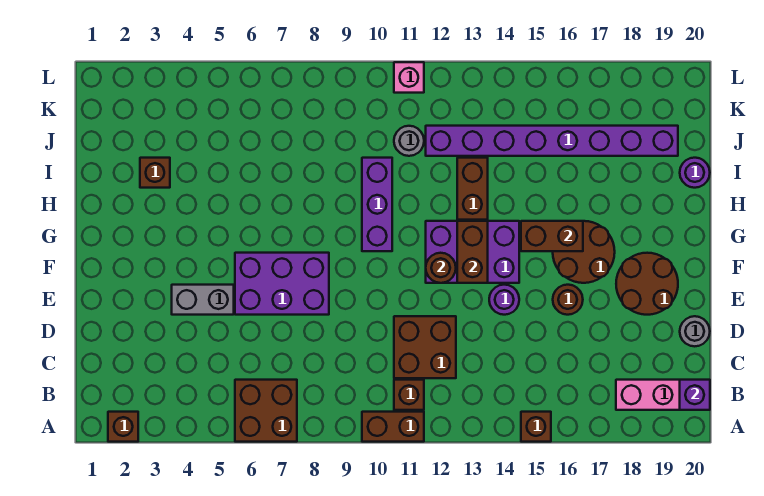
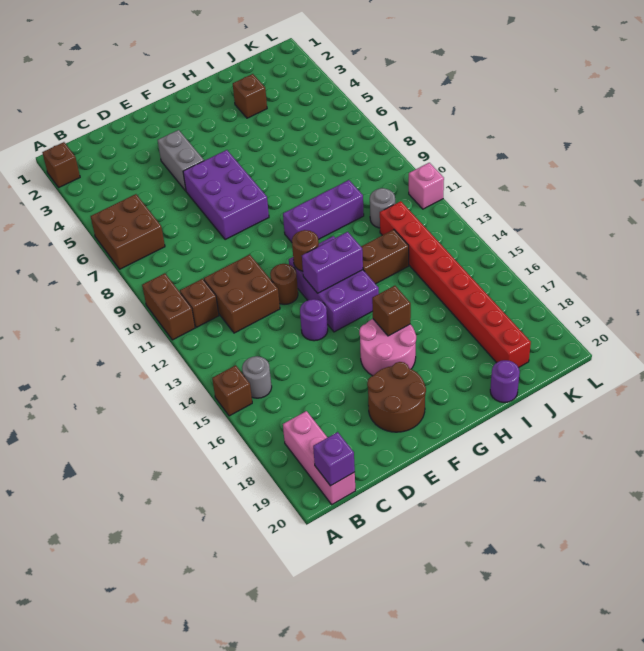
grey round brick D20 level 1 -> grey round brick B15 level 1
brown round brick E16 level 1 -> brown round brick E12 level 1
brown brick F13:G13 level 2 -> purple brick F13:G13 level 2
brown round brick F16:G17 level 1 -> pink round brick F16:G17 level 1
brown brick G15:G16 level 2 -> brown brick G16 level 2
purple brick J12:J19 level 1 -> red brick J12:J19 level 1

